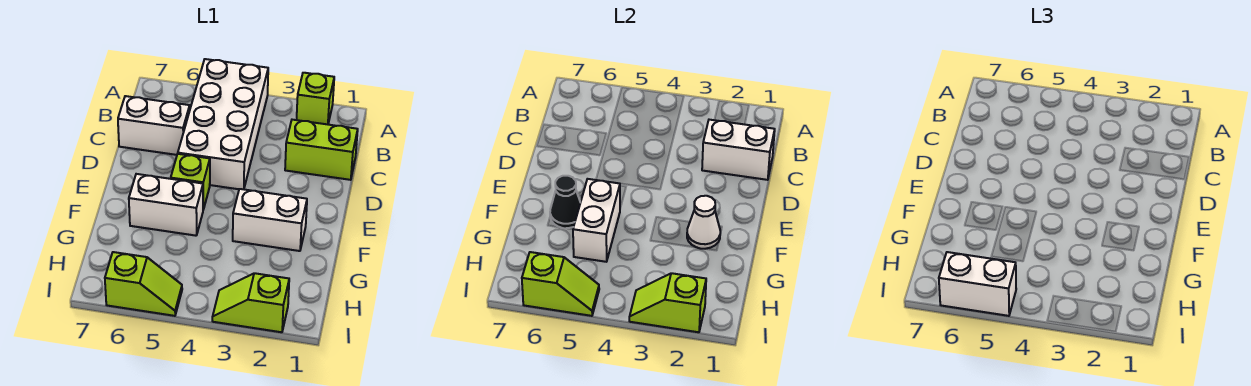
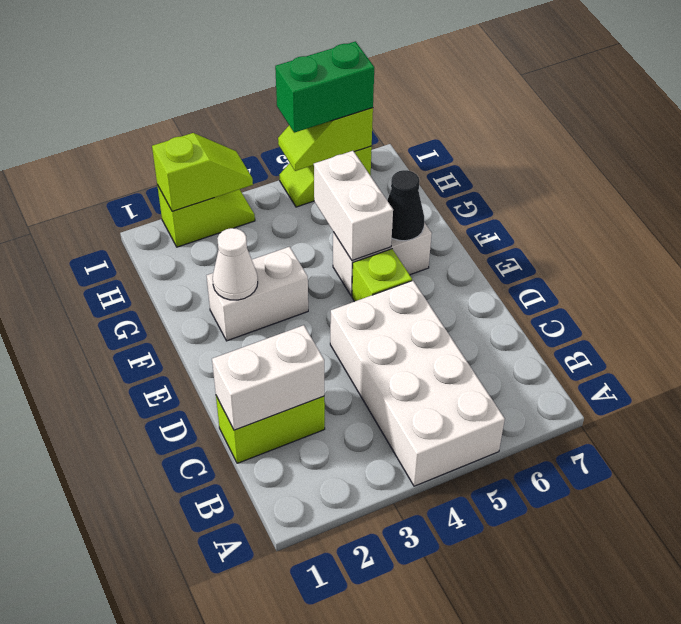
lime brick A2 level 1 -> none
white brick C6:C7 level 1 -> none
white brick I5:I6 level 3 -> green brick I5:I6 level 3

